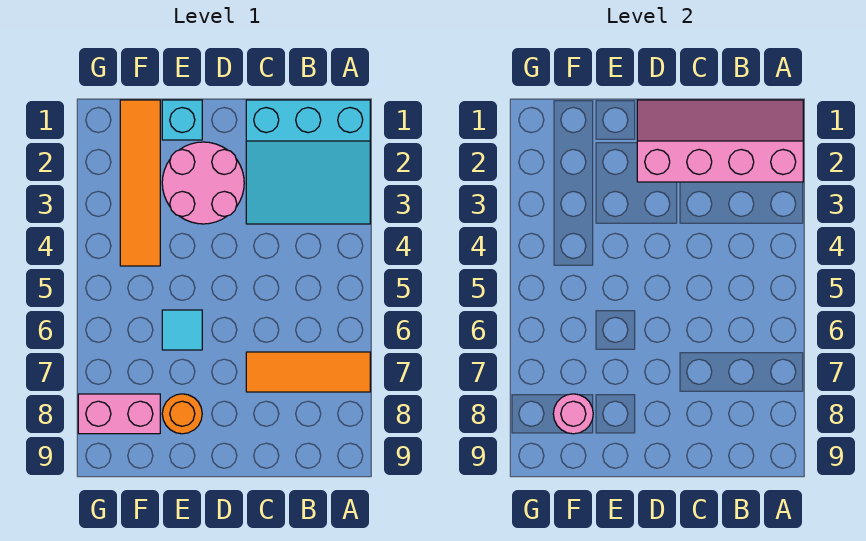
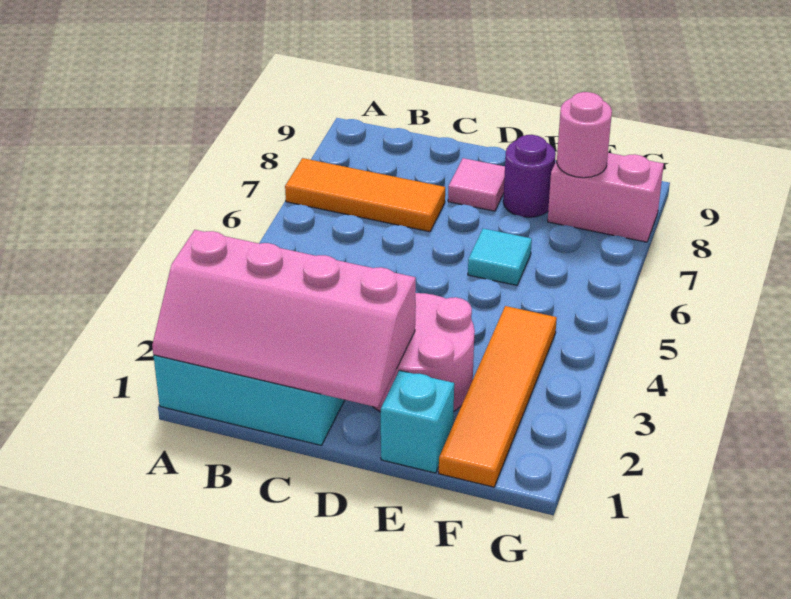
none -> pink tile D8 level 1
orange round brick E8 level 1 -> purple round brick E8 level 1

